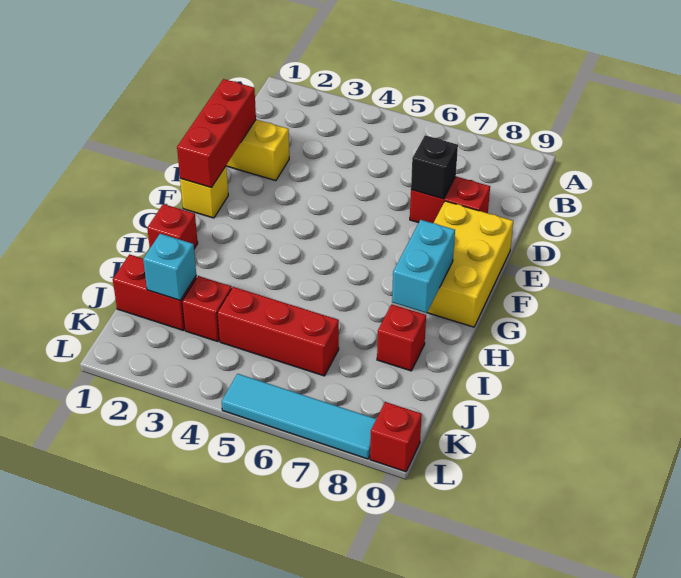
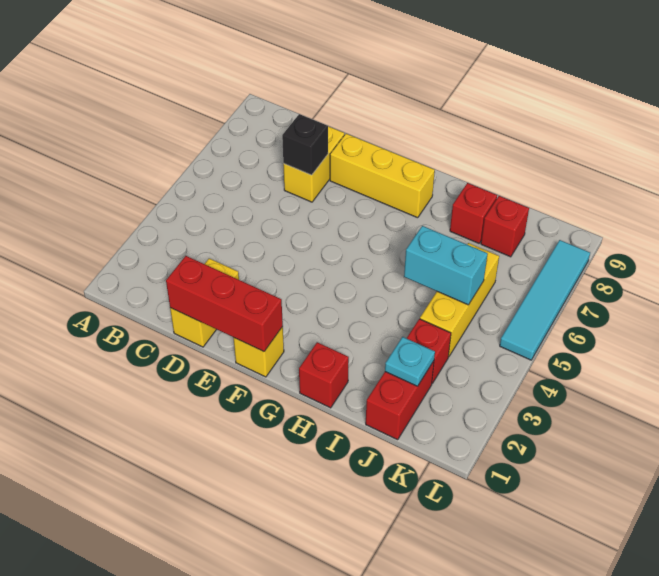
red brick D7:D8 level 1 -> yellow brick D7:D8 level 1
yellow brick E8:G9 level 1 -> yellow brick E8:G8 level 1
cyan brick G8:H8 level 2 -> cyan brick I5:J5 level 2
cyan brick J2 level 2 -> cyan plate J2 level 2
red brick J4:J6 level 1 -> yellow brick J4:J6 level 1
red brick L9 level 1 -> red brick J8 level 1

